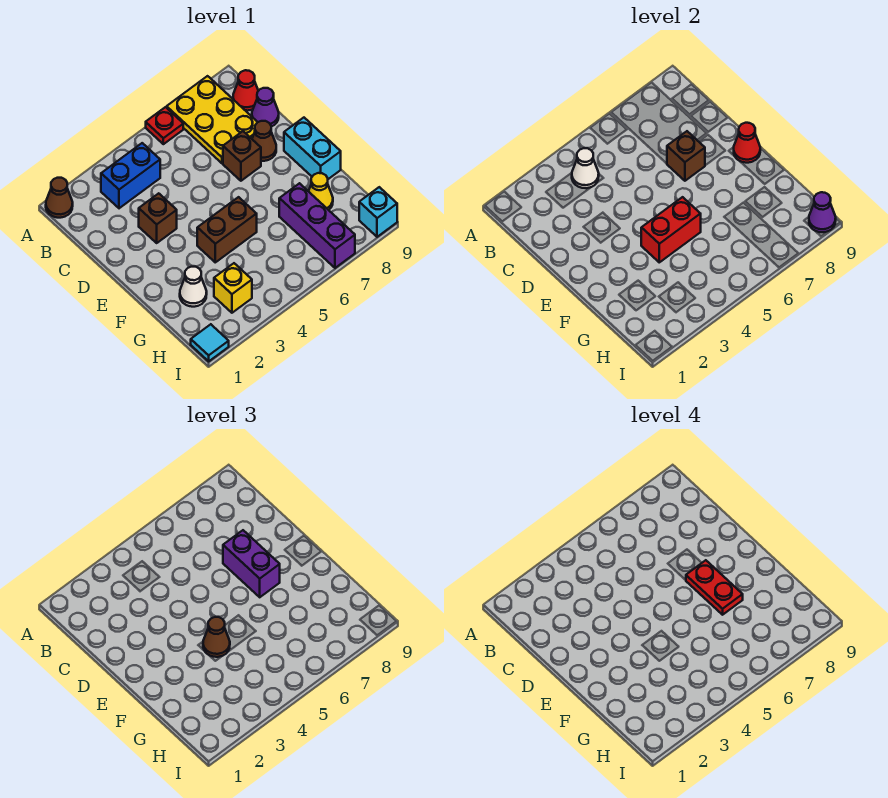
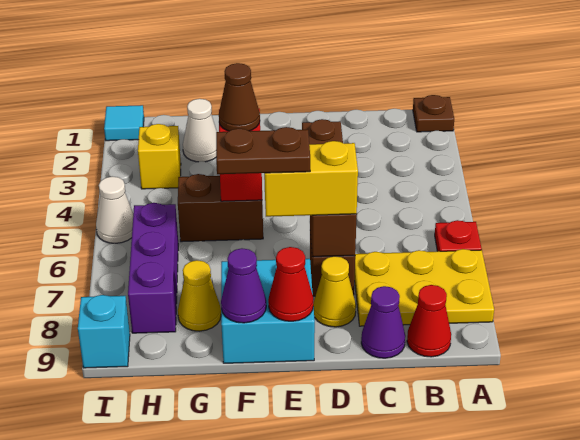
brown cone A1 level 1 -> brown plate A1 level 1
blue brick B3:B4 level 1 -> none
white cone B4 level 2 -> white cone I5 level 1
purple brick D7:E7 level 3 -> yellow brick D7:E7 level 3
brown cone D8 level 1 -> yellow cone D8 level 1
red plate E7:F7 level 4 -> brown plate E7:F7 level 4
cyan brick E9:F9 level 1 -> cyan brick E8:F9 level 1
brown brick F4:F5 level 1 -> brown brick F5:G5 level 1
purple brick G7:I7 level 1 -> purple brick H6:H8 level 1
purple cone I9 level 2 -> purple cone F9 level 2

